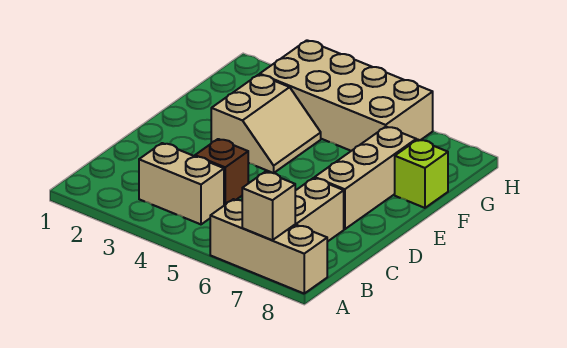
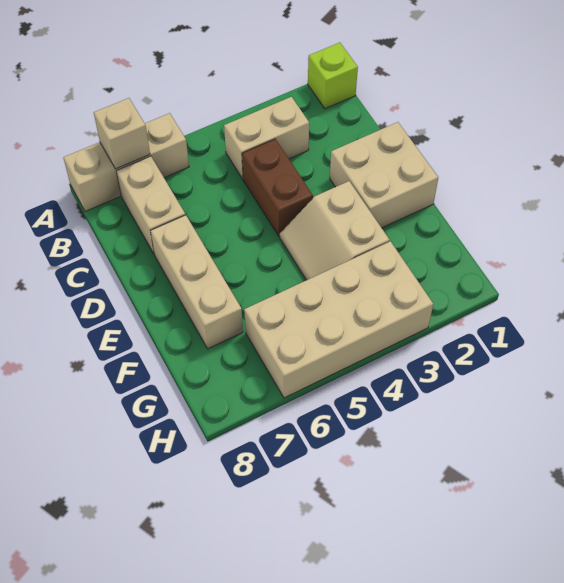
brown brick C4 level 1 -> brown brick C4:D4 level 1
none -> tan brick D1:E2 level 1
lime brick F8 level 1 -> lime brick A1 level 1

